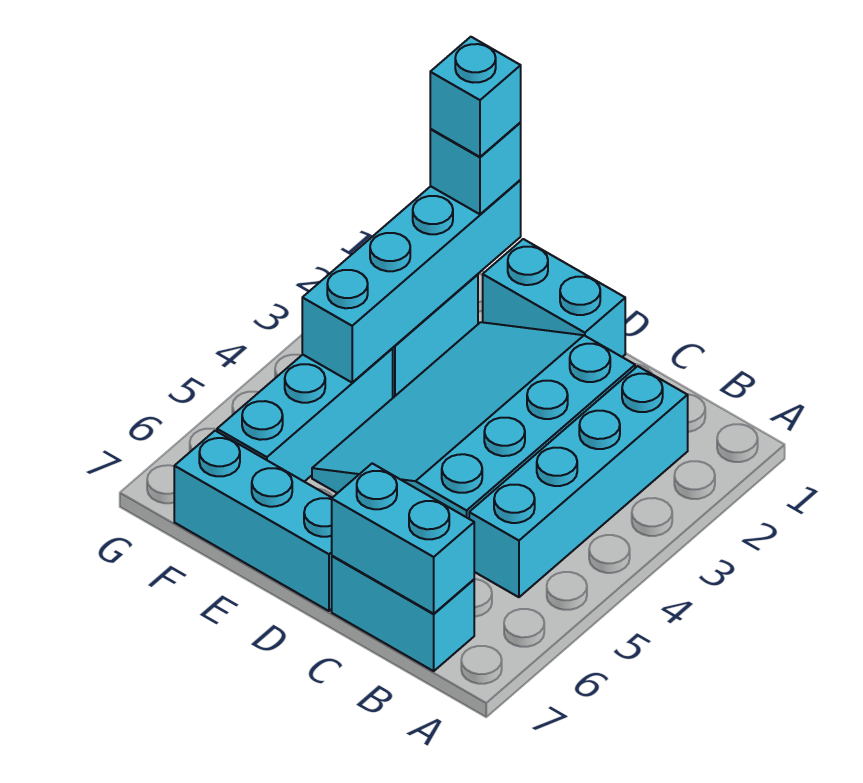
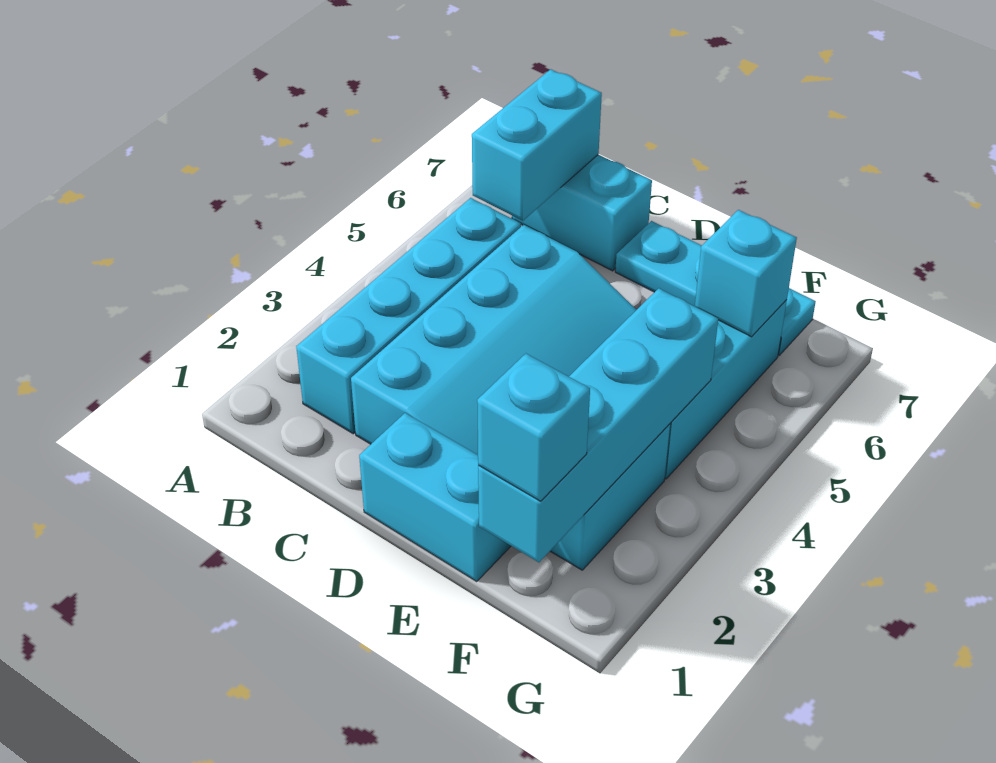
cyan brick B7:C7 level 2 -> cyan brick B6:B7 level 2
cyan brick D7:F7 level 1 -> cyan plate D7:F7 level 1
cyan brick F1 level 4 -> cyan brick F6 level 2

